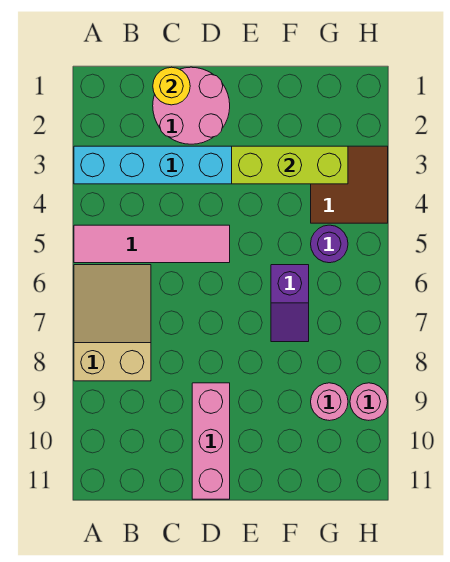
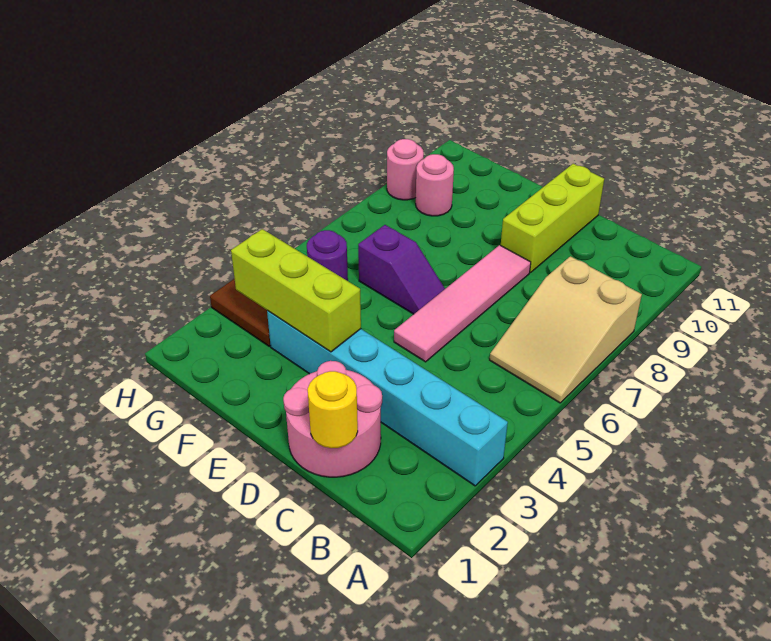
pink tile A5:D5 level 1 -> pink tile D5:D8 level 1
pink brick D9:D11 level 1 -> lime brick D9:D11 level 1
purple slope F6:F7 level 1 top 6 -> purple slope E6:F6 level 1 top F

